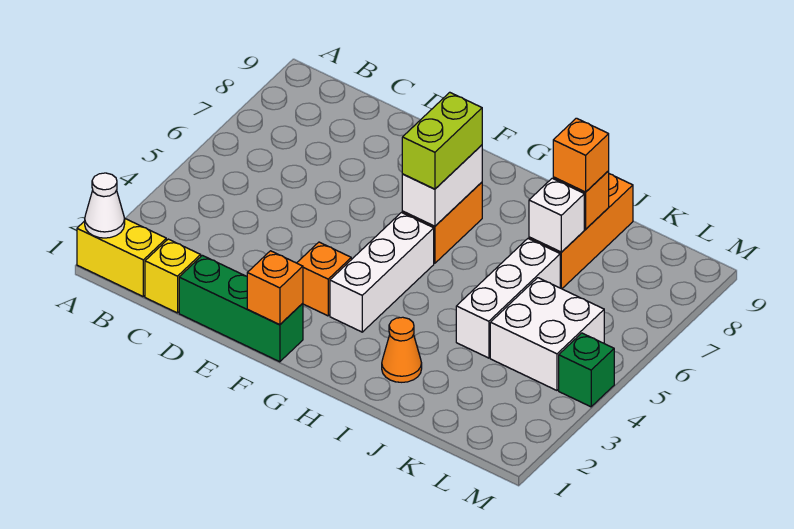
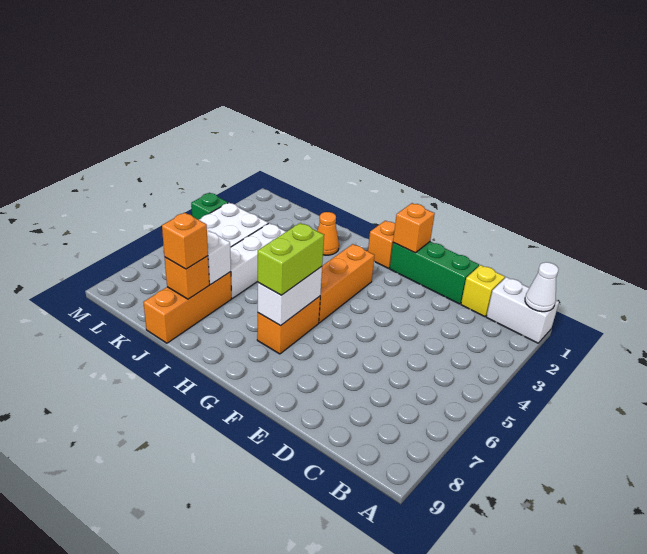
yellow brick A1:B1 level 1 -> white brick A1:B1 level 1
orange brick F3 level 1 -> orange brick G1 level 1
white brick G3:G5 level 1 -> orange brick G3:G5 level 1

